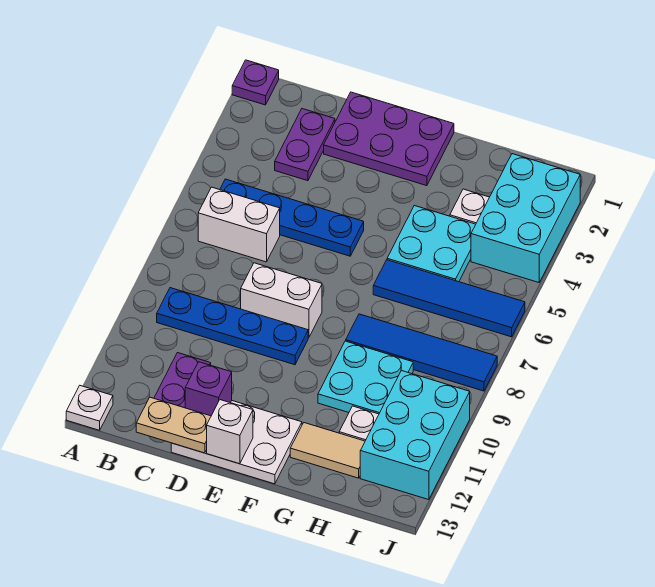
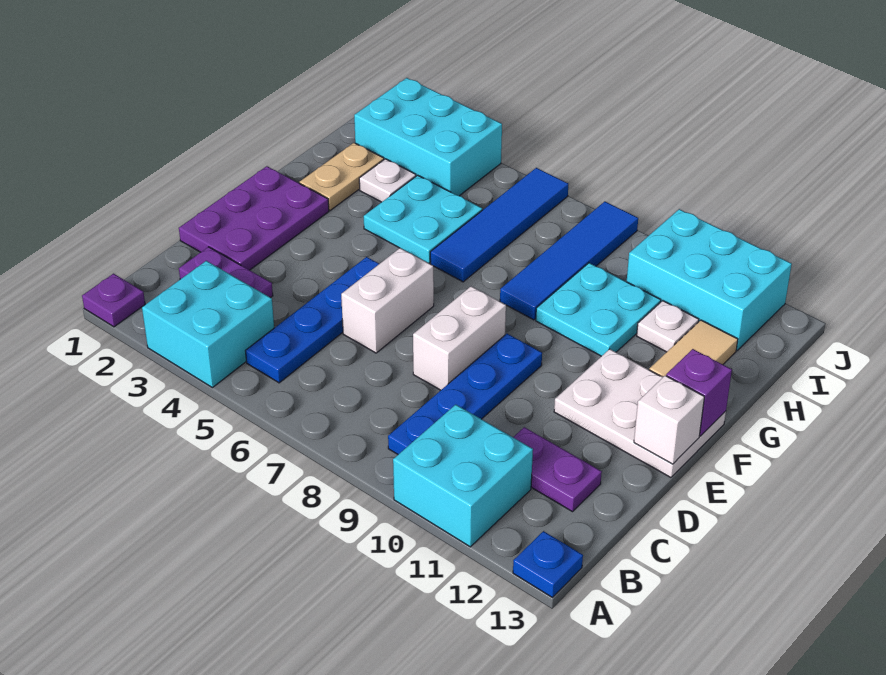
none -> cyan brick A3:B4 level 1
none -> cyan brick A10:B11 level 1
white plate A13 level 1 -> blue plate A13 level 1
white brick B6:C6 level 1 -> white brick D6:E6 level 1
tan plate C13:D13 level 2 -> tan plate G2:H2 level 1
white plate D12:F13 level 1 -> white plate E11:F13 level 1
purple brick D12 level 2 -> purple brick F13 level 2

